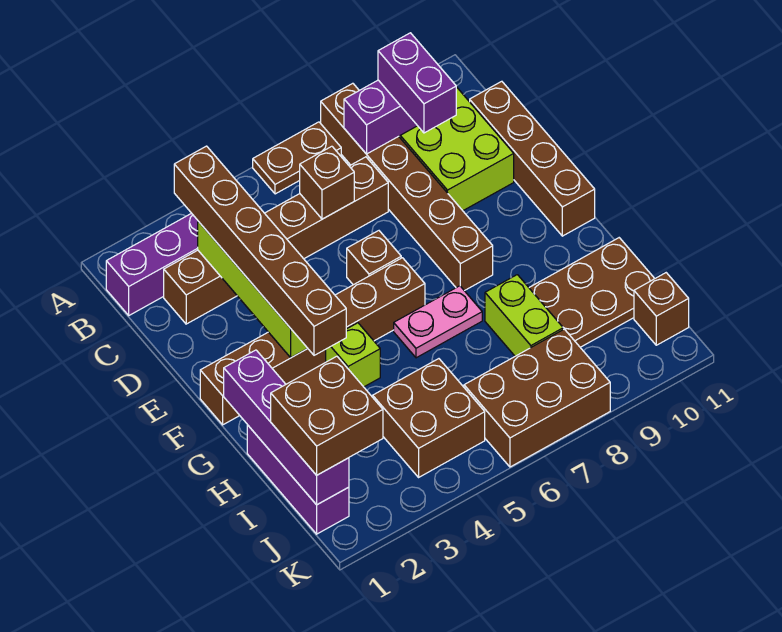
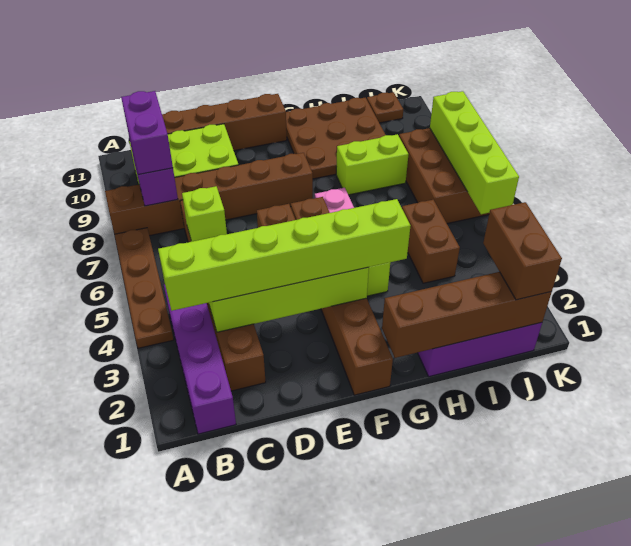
brown plate A6:A7 level 1 -> brown plate A4:A7 level 1
brown brick B3:G3 level 3 -> lime brick B3:G3 level 3
purple brick B9:C9 level 3 -> purple brick B8:B9 level 3
brown brick C6 level 2 -> lime brick C6 level 2
purple brick G1:J1 level 2 -> brown brick G1:J1 level 2
brown plate H9:I11 level 1 -> brown plate G9:I11 level 1
brown brick I1:J2 level 3 -> brown brick J1:J2 level 3
brown brick I4:J5 level 1 -> brown brick I4:I5 level 1
brown brick J11 level 1 -> brown plate J11 level 1
none -> lime brick K5:K8 level 2

